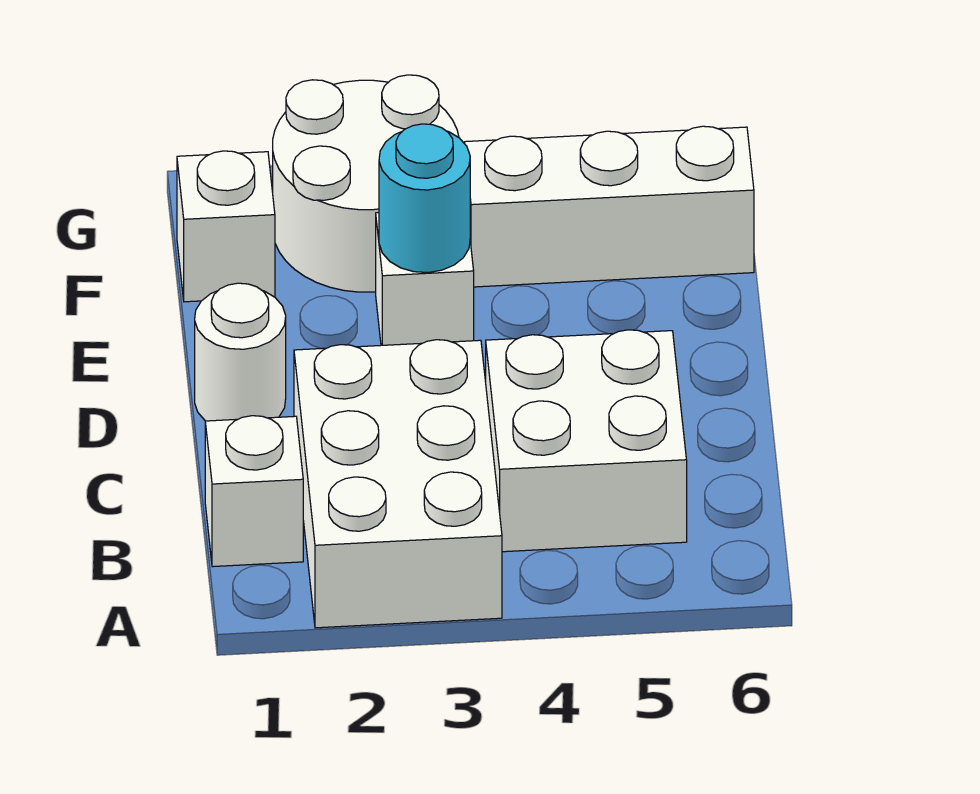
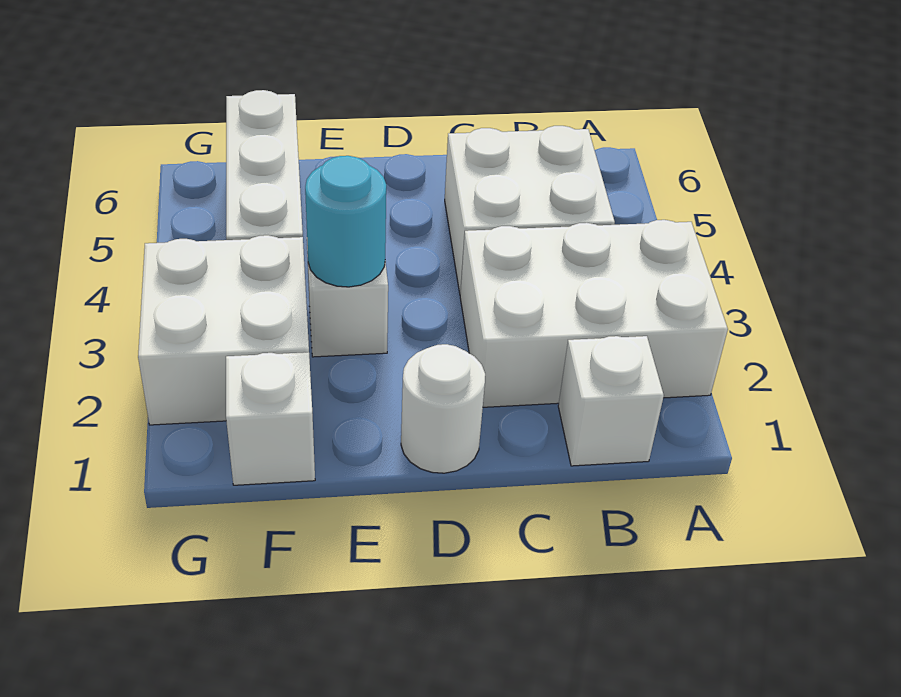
white round brick F2:G3 level 1 -> white brick F2:G3 level 1

